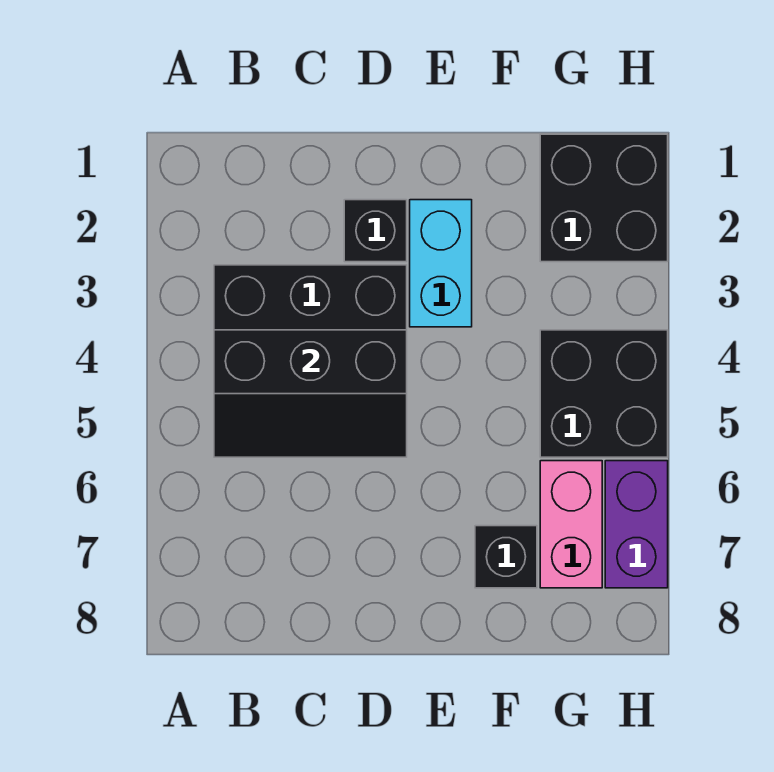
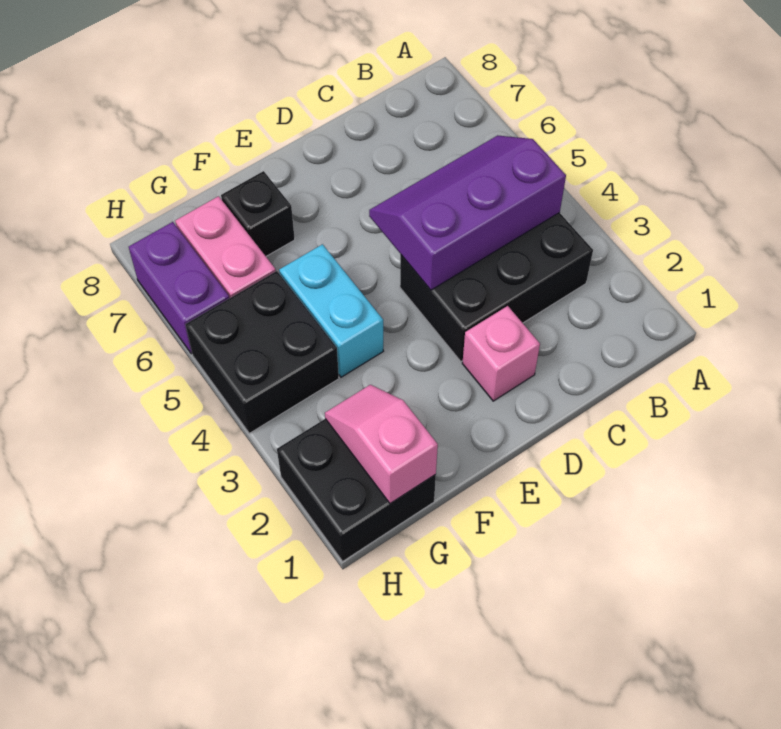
black slope B4:D5 level 2 top 4 -> purple slope B4:D5 level 2 top 4
black brick D2 level 1 -> pink brick D2 level 1
cyan brick E2:E3 level 1 -> cyan brick F4:F5 level 1
none -> pink slope G1:G2 level 2 top 1

